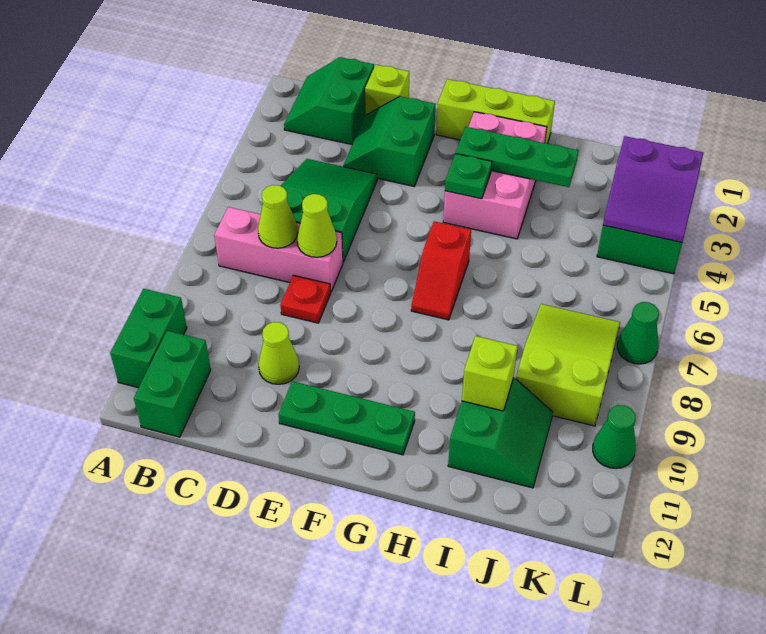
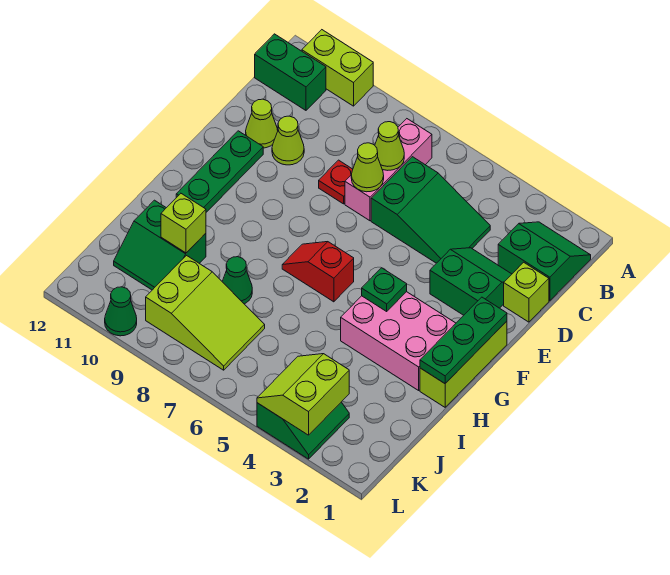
green brick A10:A11 level 1 -> lime brick A10:A11 level 1
none -> lime cone D11 level 1
green plate G3:I3 level 2 -> green plate F1:H1 level 2
purple slope K3:L4 level 2 top 3 -> lime slope K3:L4 level 2 top 3
green cone L7 level 1 -> green cone I8 level 1

